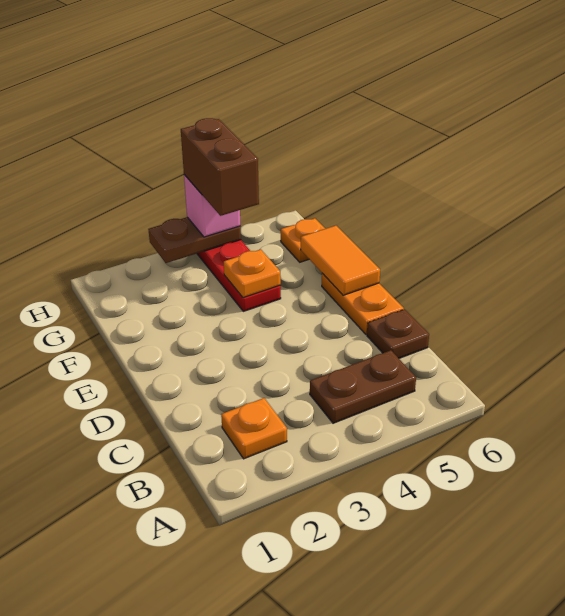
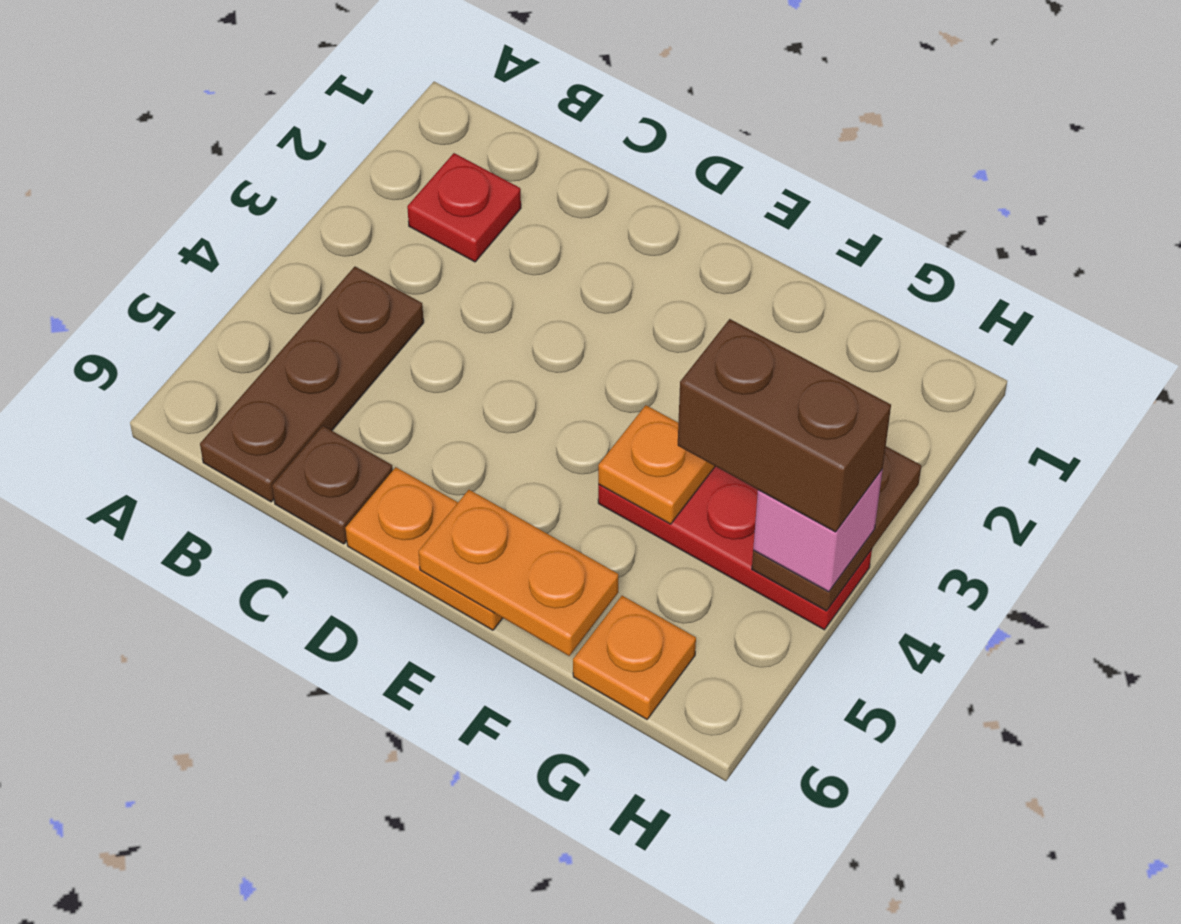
orange plate B2 level 1 -> red plate B2 level 1
brown plate B4:B5 level 1 -> brown plate B4:B6 level 1
orange tile E6:F6 level 2 -> orange plate E6:F6 level 2

